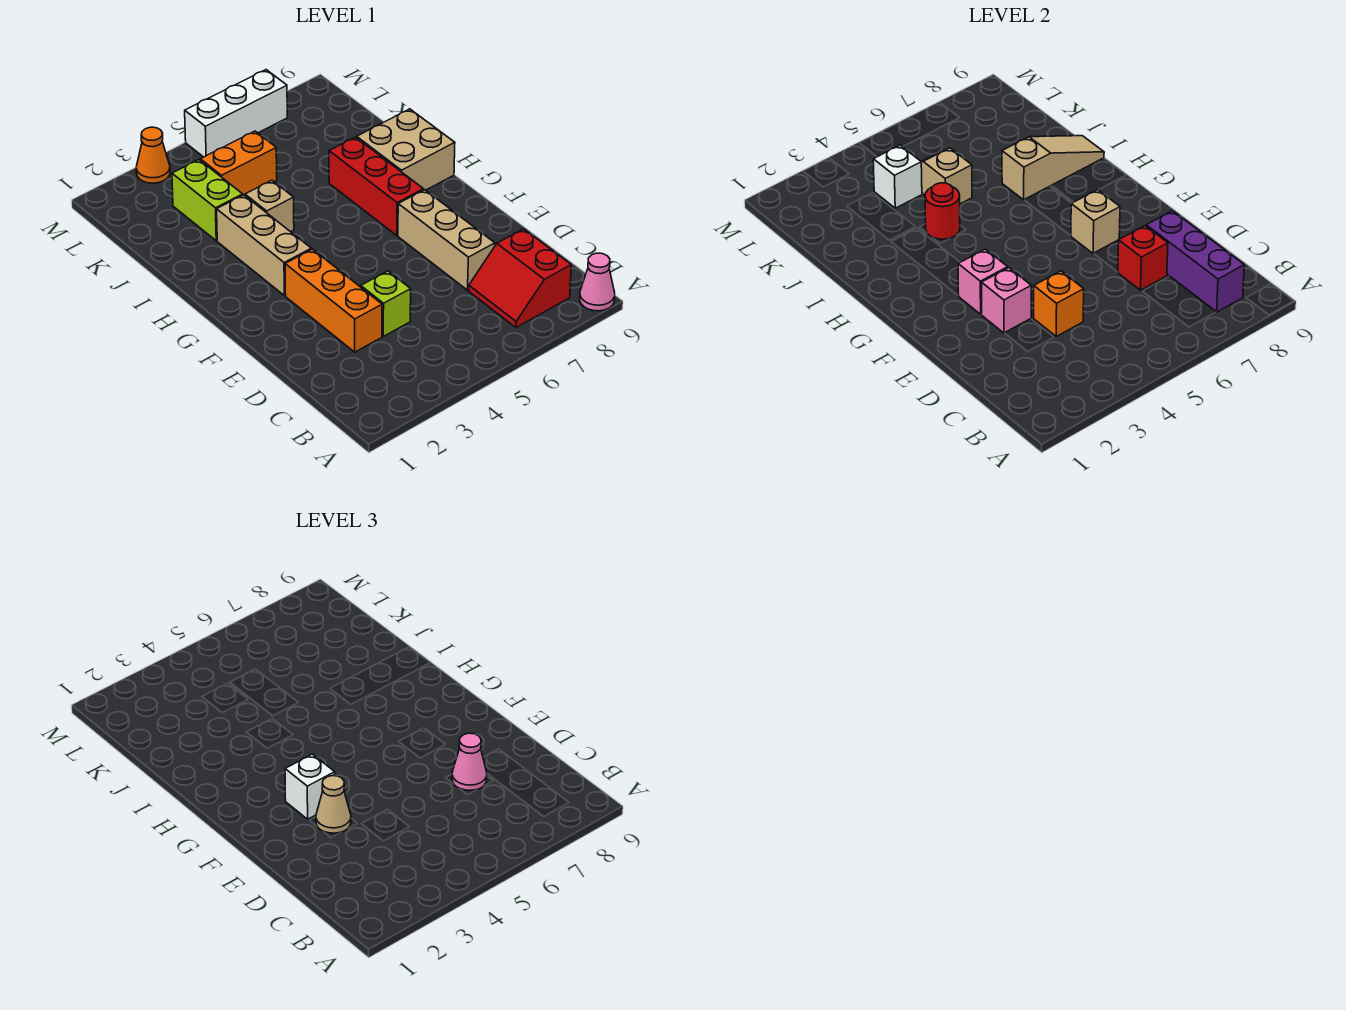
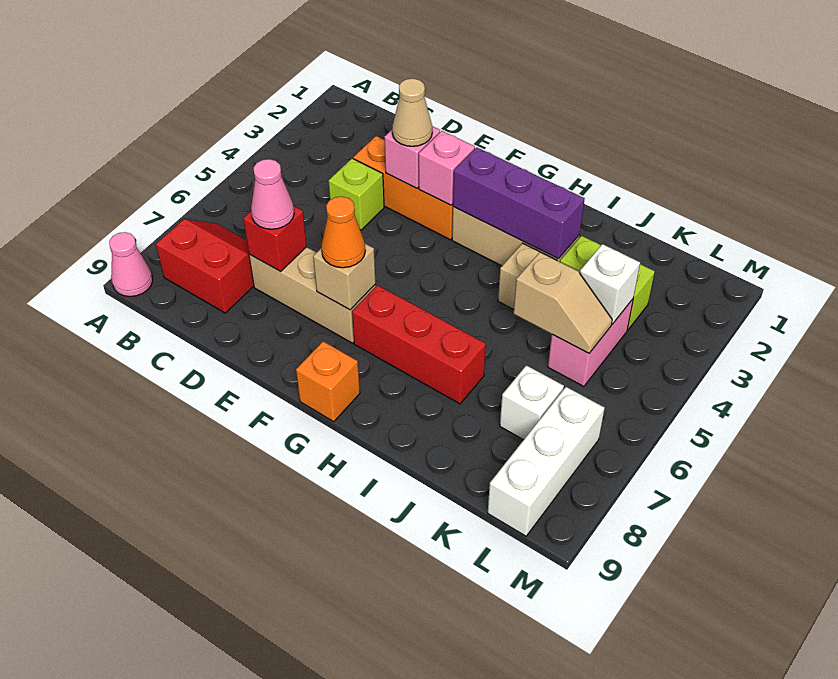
purple brick B8:D8 level 2 -> purple brick G3:I3 level 2
orange brick D4 level 2 -> orange brick G9 level 1
white brick F3 level 3 -> white brick K7 level 1
tan brick H8:I9 level 1 -> none
red round brick I4 level 2 -> none
tan slope I7:I9 level 2 top 7 -> none
orange brick K4:K5 level 1 -> pink brick K4:K5 level 1
orange cone M3 level 1 -> orange cone F7 level 3
white brick M5:M7 level 1 -> white brick L7:L9 level 1

